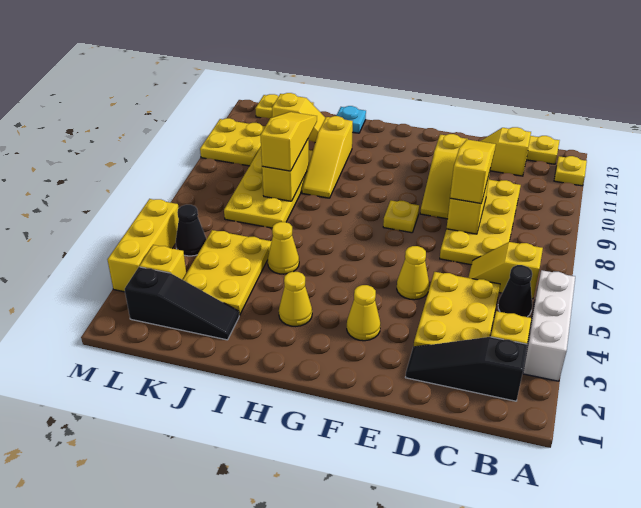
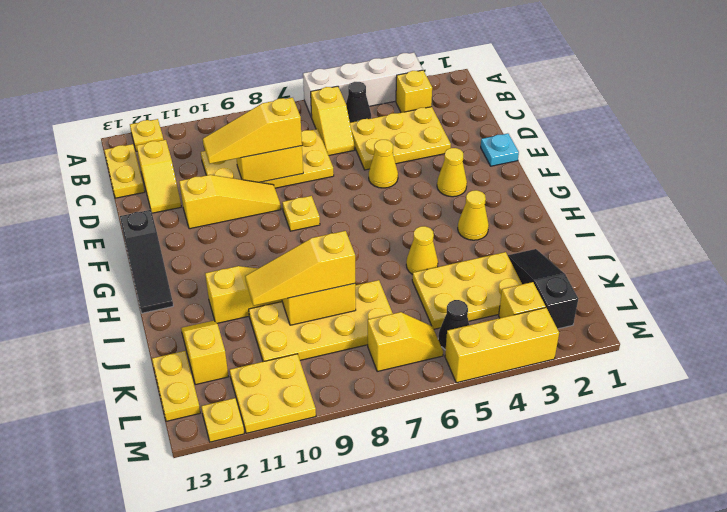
white brick A3:A5 level 1 -> white brick A3:A6 level 1
black slope B2:D2 level 1 top B -> black slope F13:H13 level 1 top F
cyan plate I13 level 1 -> cyan plate E1 level 1
none -> yellow slope L6:L7 level 1 top 7
none -> yellow plate M12 level 1

